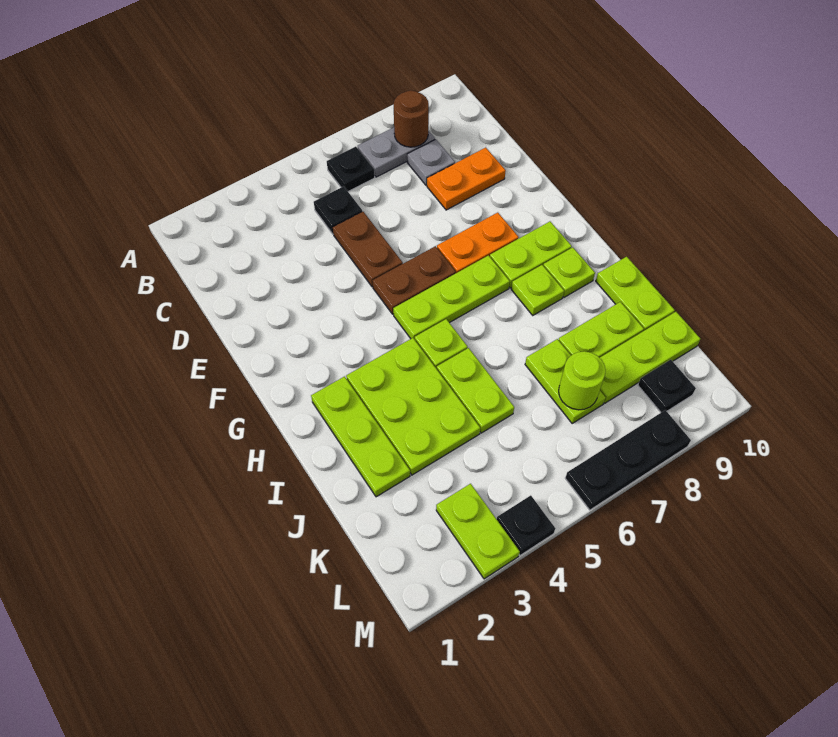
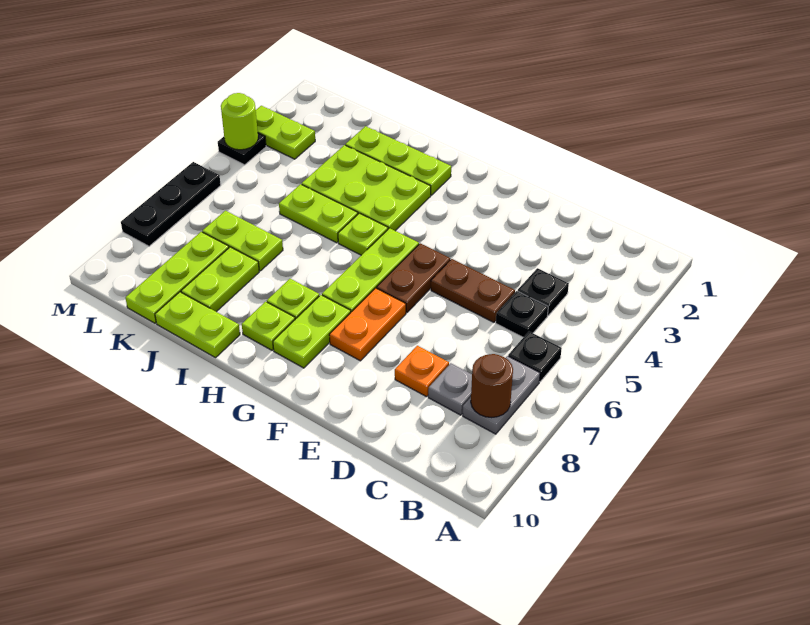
orange plate D8:D9 level 1 -> orange plate D8 level 1
lime round brick K7 level 2 -> lime round brick M4 level 2
black plate L9 level 1 -> black plate C4 level 1

